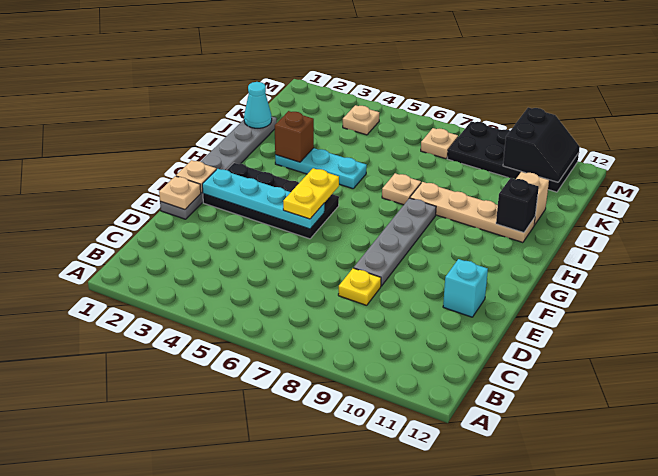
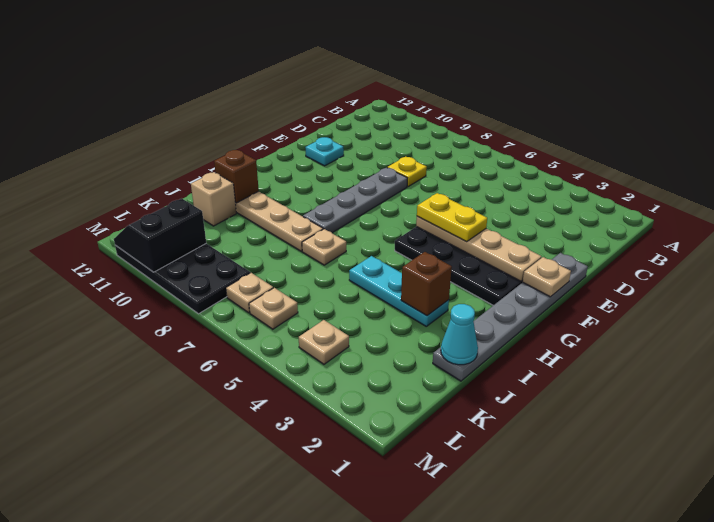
tan plate E1 level 2 -> tan plate L6 level 1
cyan brick E11 level 1 -> cyan plate E11 level 1
cyan plate F2:F5 level 2 -> tan plate F2:F5 level 2
yellow plate F5:G5 level 3 -> yellow plate F4:F5 level 3
black brick I11 level 2 -> brown brick I11 level 2

